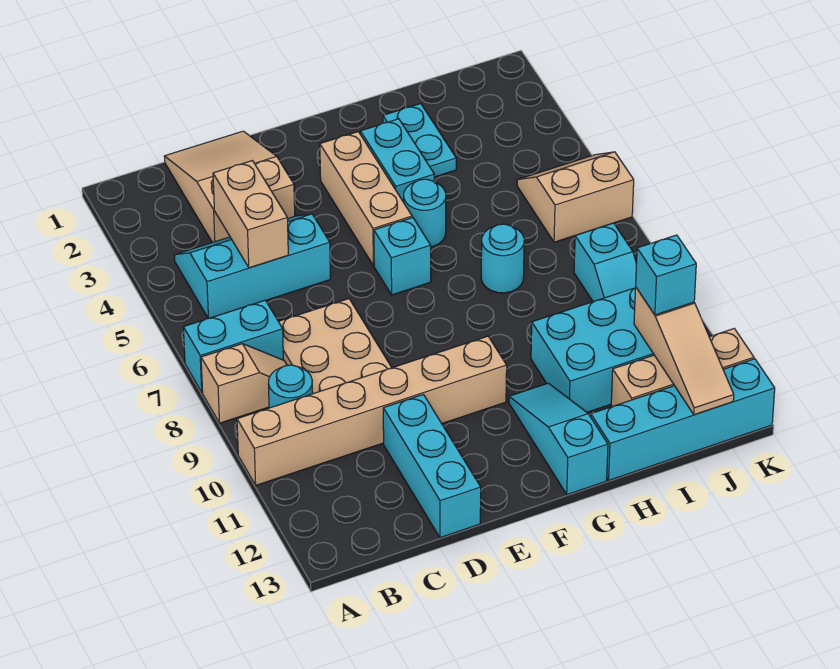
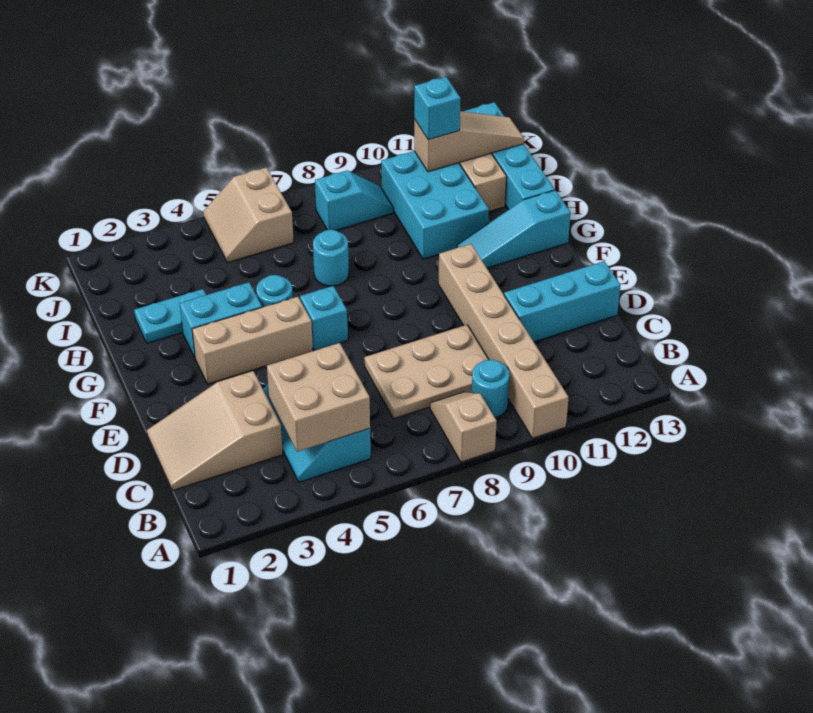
cyan brick A7:B7 level 1 -> none
tan brick C4:C5 level 2 -> tan brick B4:C5 level 2

